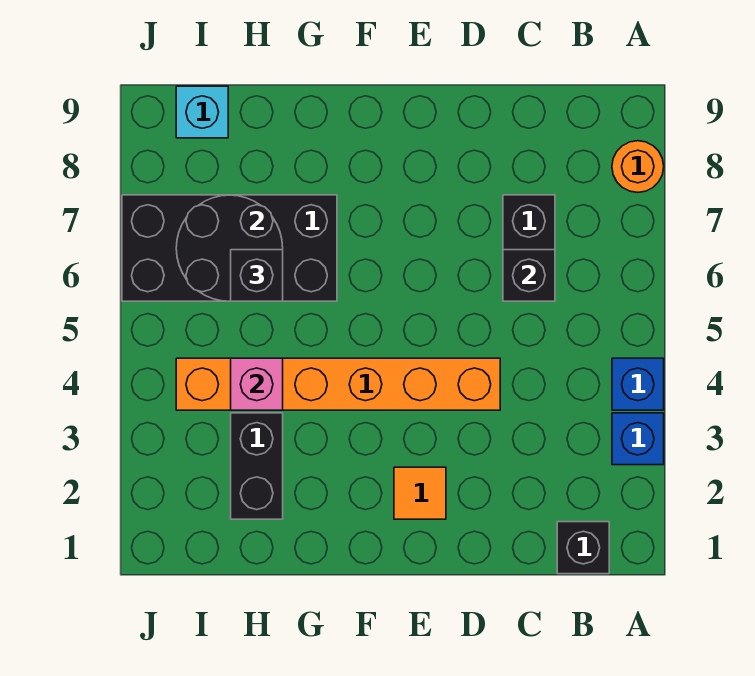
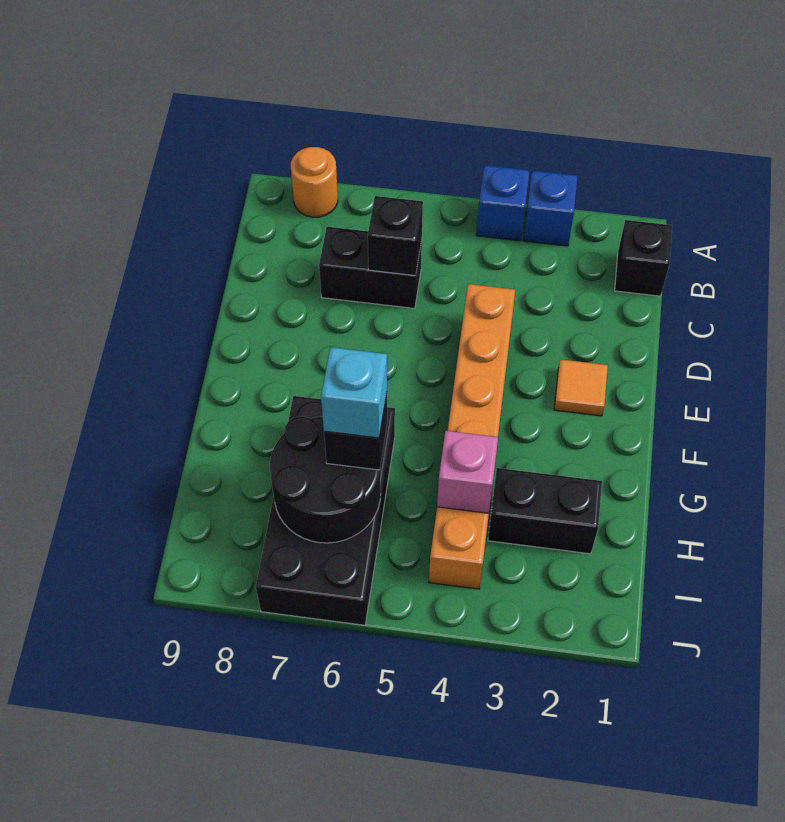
cyan brick I9 level 1 -> cyan brick H6 level 4

